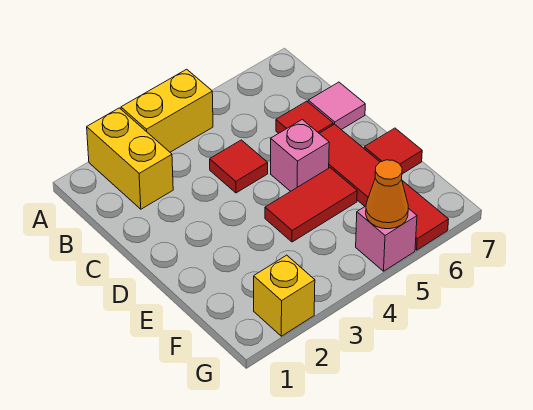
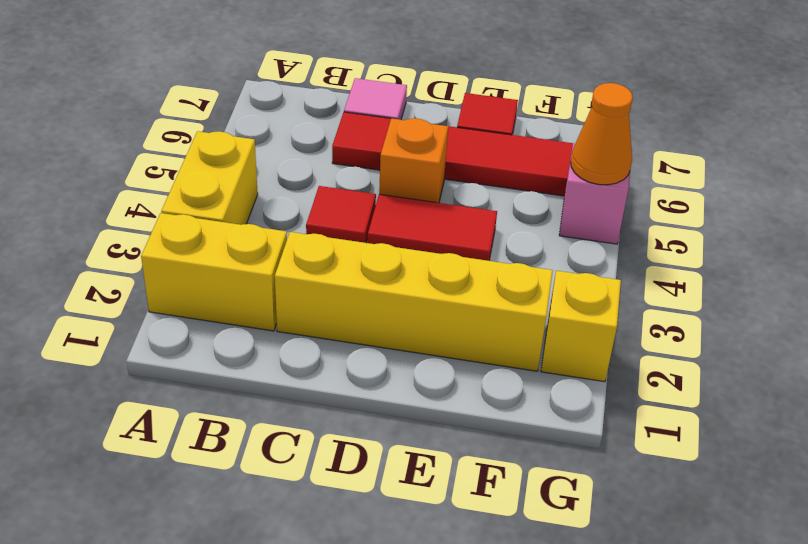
none -> yellow brick C2:F2 level 1
pink brick D5 level 1 -> orange brick D5 level 1
red tile E4:E5 level 1 -> red tile D4:E4 level 1

